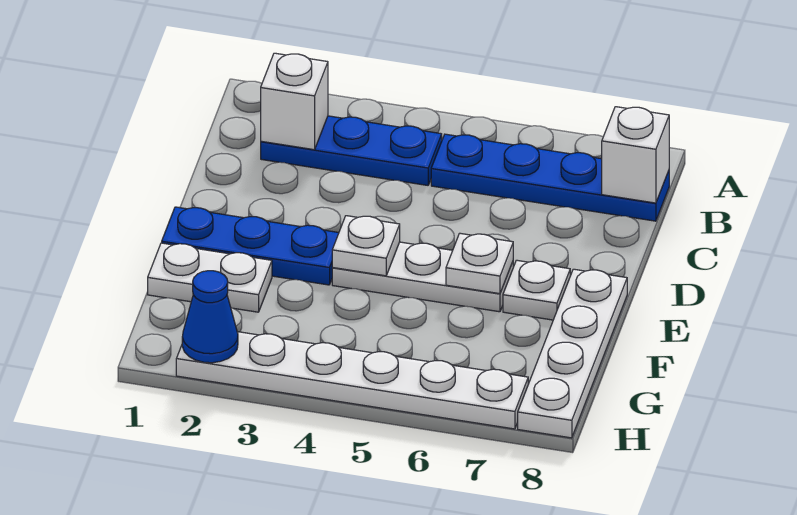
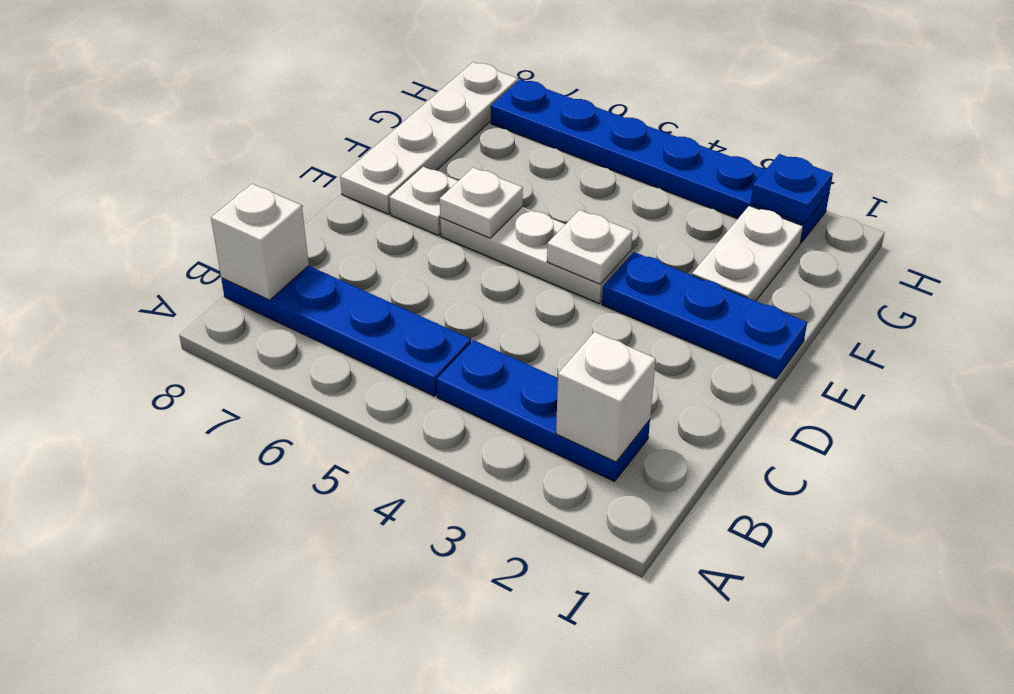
white plate F1:F2 level 1 -> white plate F2:G2 level 1
white plate H2:H7 level 1 -> blue plate H2:H7 level 1
blue cone H2 level 2 -> blue plate H2 level 2

